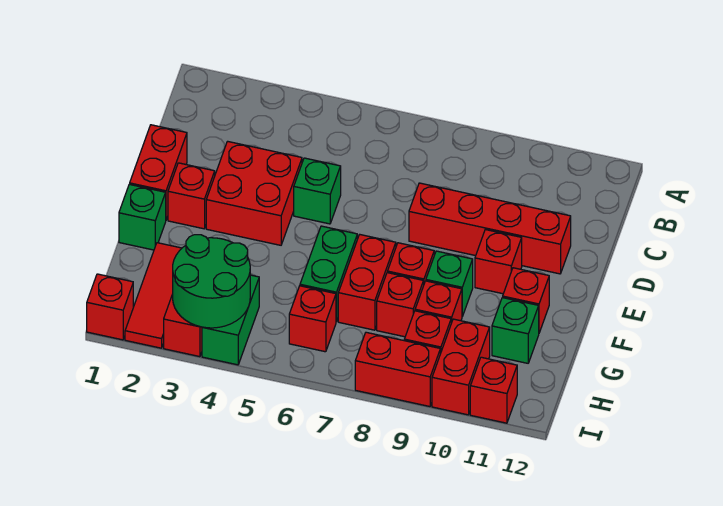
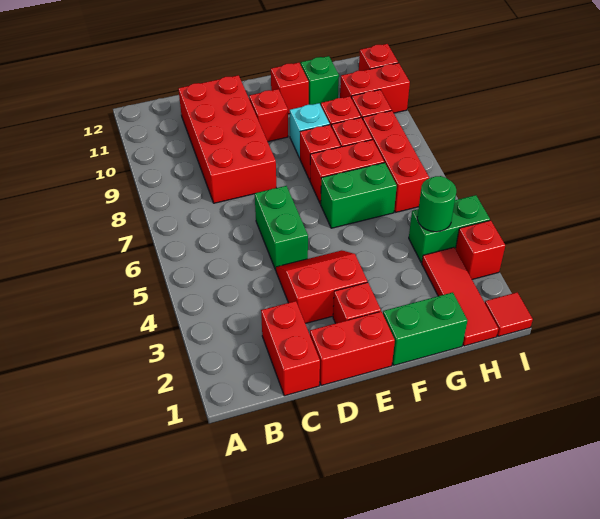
red brick D3:E4 level 1 -> red slope D3:E4 level 1 top 3
green brick D5 level 1 -> green brick D5:D6 level 1
red brick D8:D11 level 1 -> red brick C8:D11 level 1
green brick F1 level 1 -> green brick F1:G1 level 1
green brick F9 level 1 -> cyan brick F9 level 1
red tile G2:I2 level 1 -> red tile H1:H3 level 1
green round brick H3:I4 level 2 -> green round brick H4 level 2
red brick H6 level 1 -> red brick H6:H8 level 1
red brick I1 level 1 -> red tile I1 level 1
red brick I8:I9 level 1 -> red brick C1:C2 level 1

